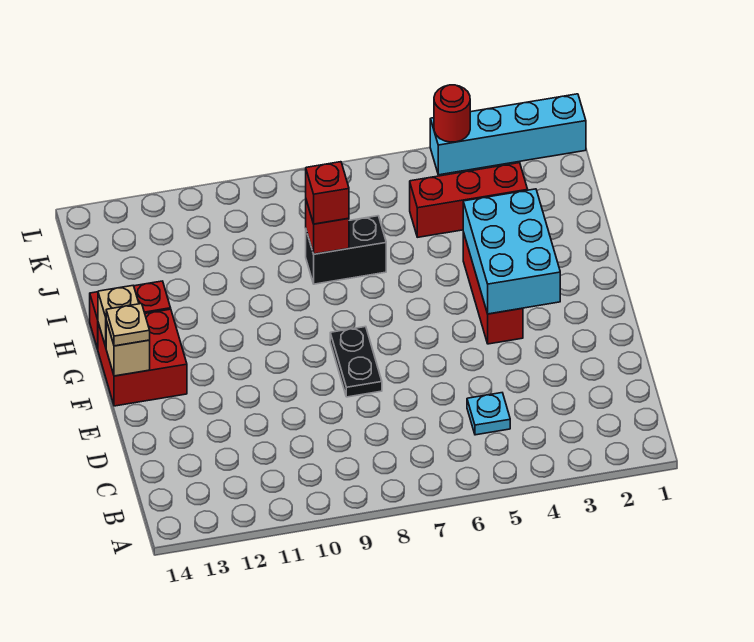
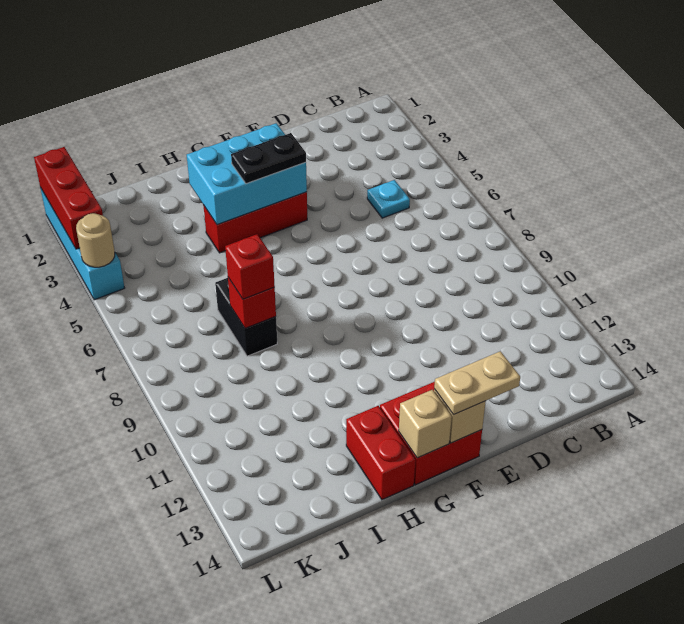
black plate E8:F8 level 1 -> black plate F4:G4 level 3
tan plate F14 level 3 -> tan plate E14:F14 level 3
red brick J3:J5 level 1 -> red brick L1:L3 level 2
red round brick L4 level 2 -> tan round brick L4 level 2

